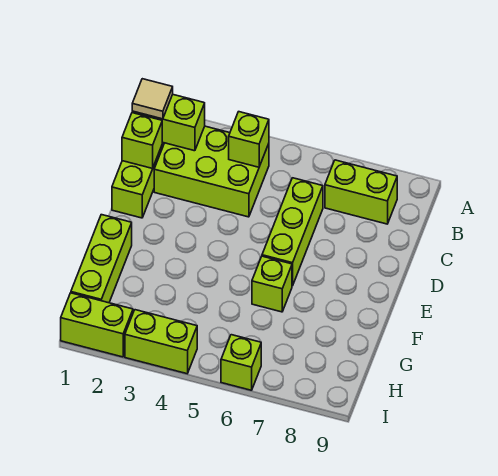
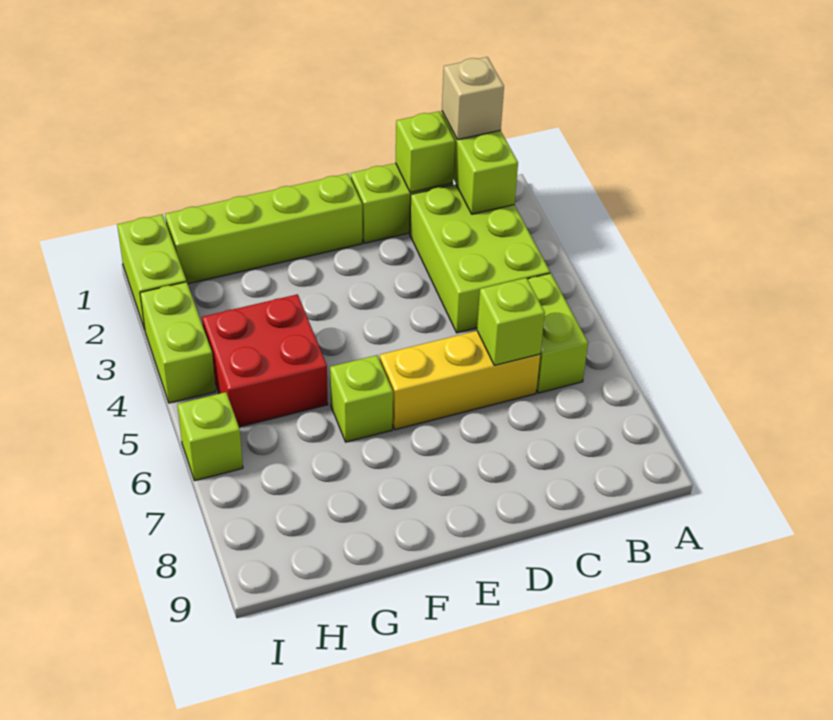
tan tile B1 level 3 -> tan brick B1 level 3
lime brick B4 level 2 -> lime brick C6 level 2
lime brick B7:B8 level 1 -> lime brick B5:B6 level 1
lime brick C6:E6 level 1 -> yellow brick C6:E6 level 1
lime brick F1:H1 level 1 -> lime brick E1:H1 level 1
none -> red brick G4:H5 level 1

